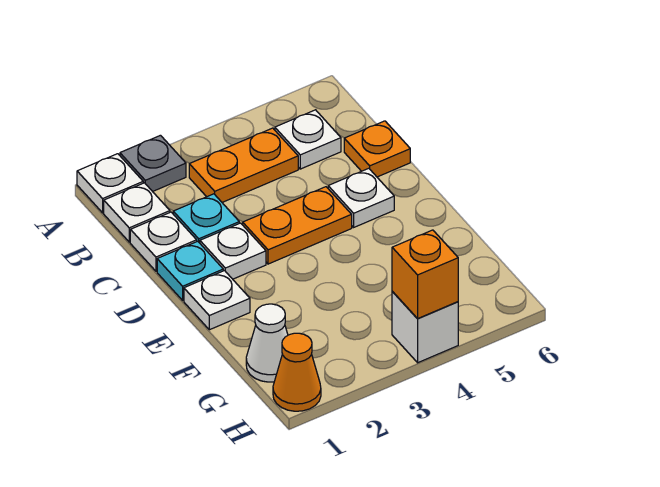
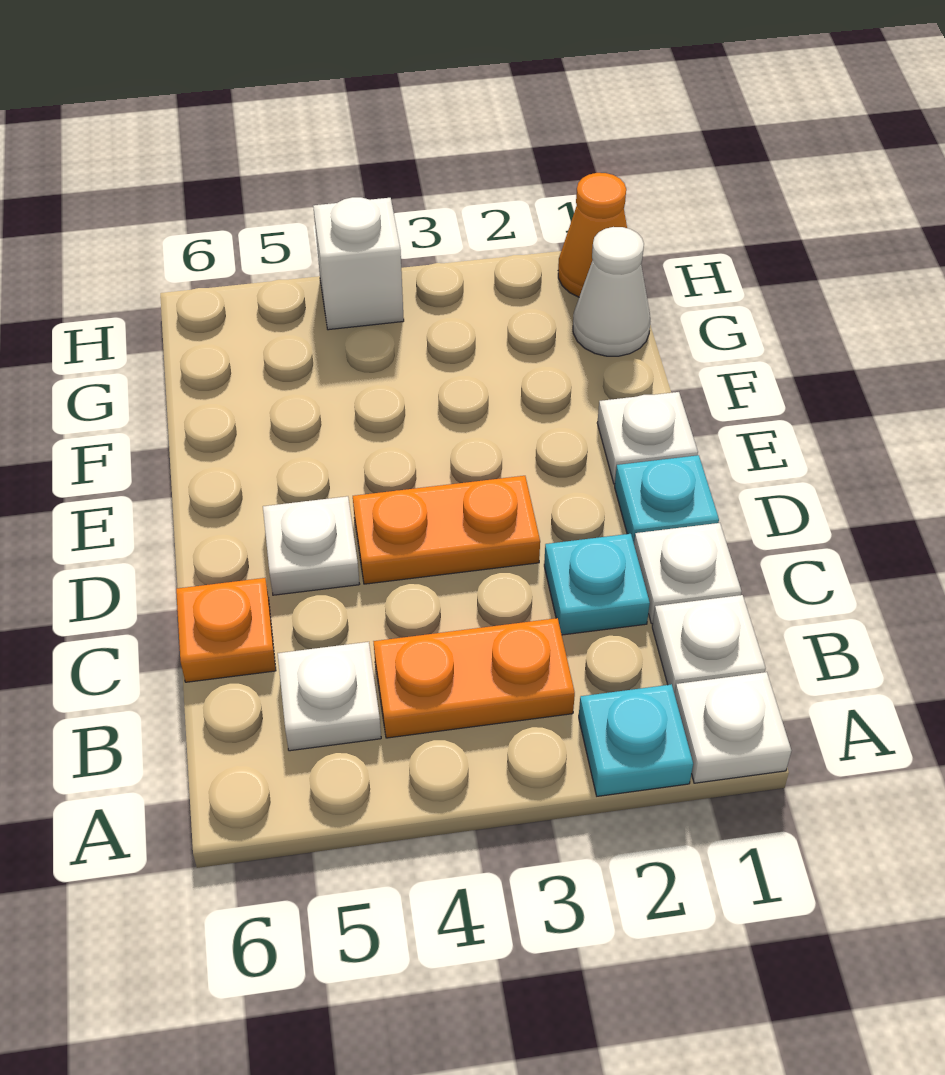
grey plate A2 level 1 -> cyan plate A2 level 1
white plate D2 level 1 -> none
orange brick H4 level 2 -> none

